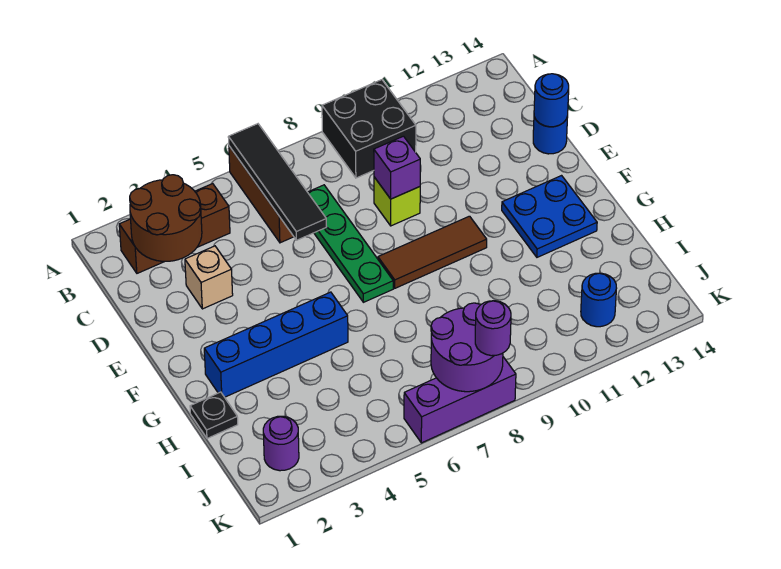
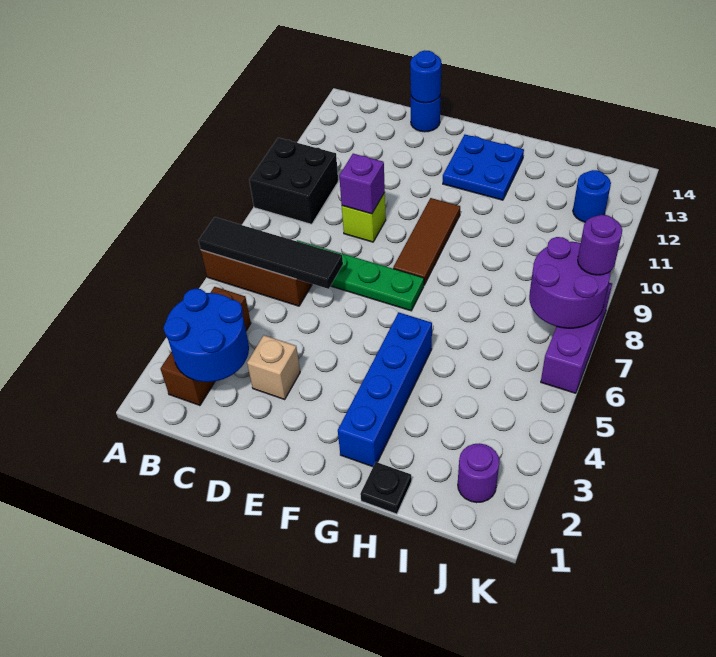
brown round brick B2:C3 level 2 -> blue round brick B2:C3 level 2

